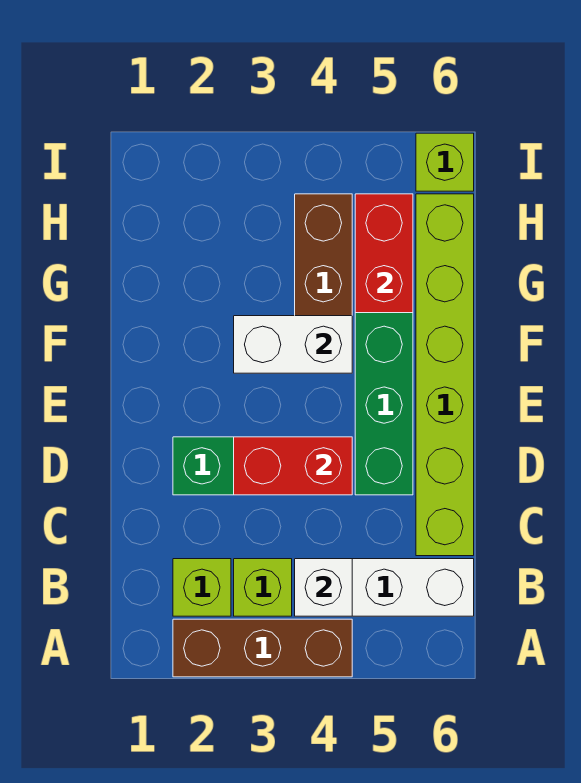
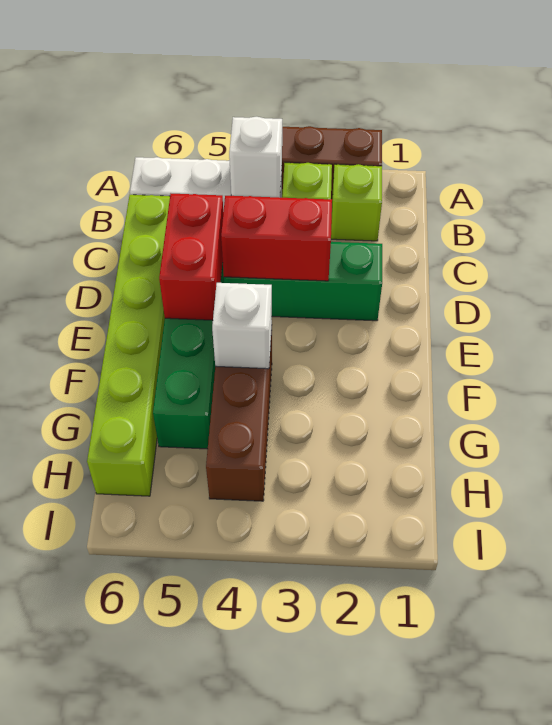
white brick F3:F4 level 2 -> white brick F4 level 2
red brick G5:H5 level 2 -> red brick D5:E5 level 2
lime brick I6 level 1 -> none

